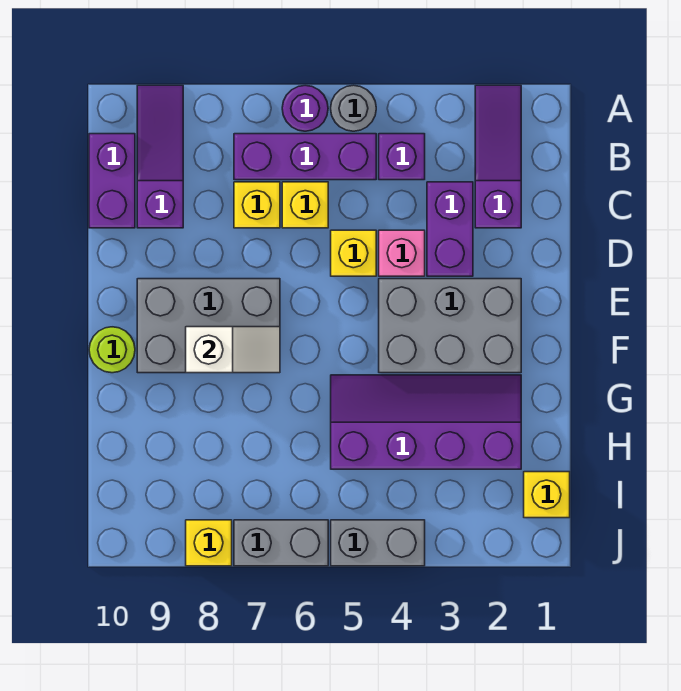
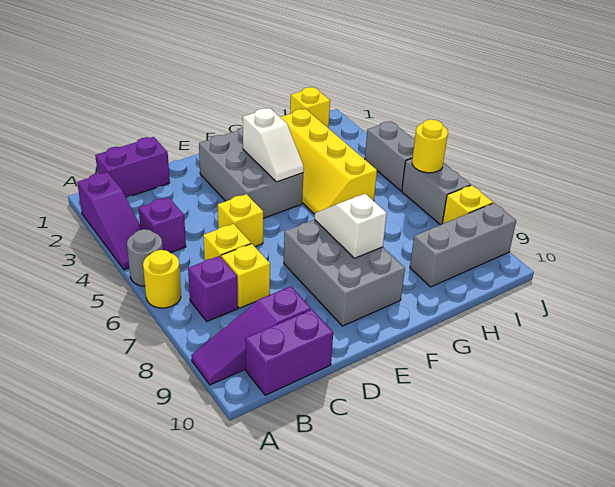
purple slope A2:C2 level 1 top C -> purple slope A2:A4 level 1 top 2
purple round brick A6 level 1 -> yellow round brick A6 level 1
purple brick B5:B7 level 1 -> purple brick B7 level 1
purple brick C3:D3 level 1 -> purple brick B1:C1 level 1
pink brick D4 level 1 -> none
none -> white slope F3:F4 level 2 top 3
lime round brick F10 level 1 -> none
purple slope G2:H5 level 1 top H -> yellow slope G2:H5 level 1 top H
none -> grey brick H9:J9 level 1
none -> yellow round brick J6 level 2

